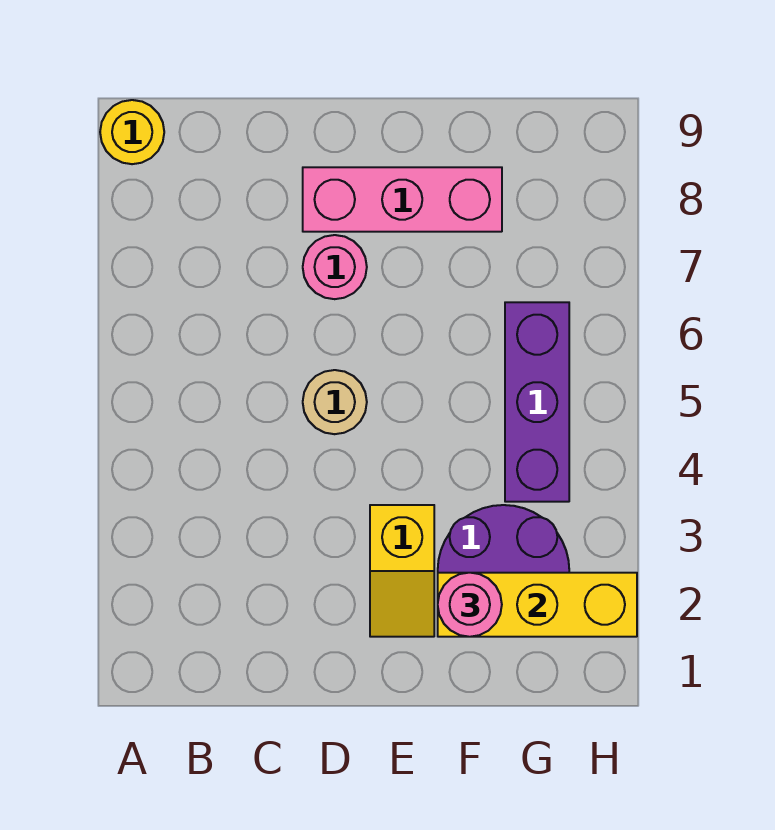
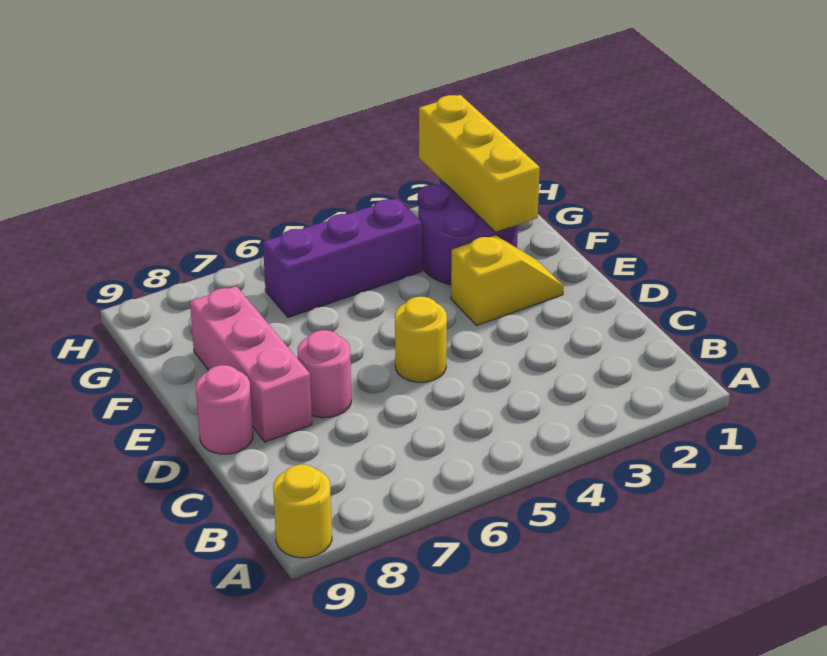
tan round brick D5 level 1 -> yellow round brick D5 level 1
pink round brick F2 level 3 -> pink round brick D9 level 1

